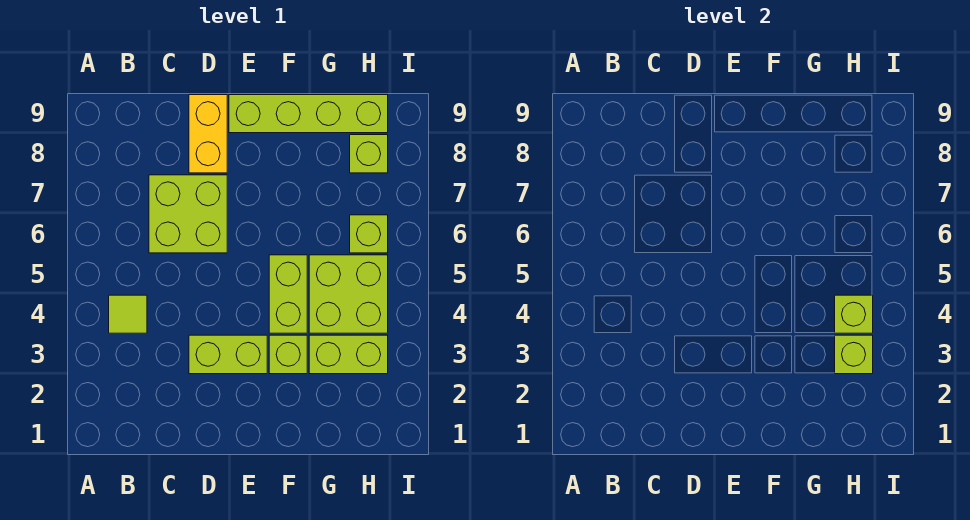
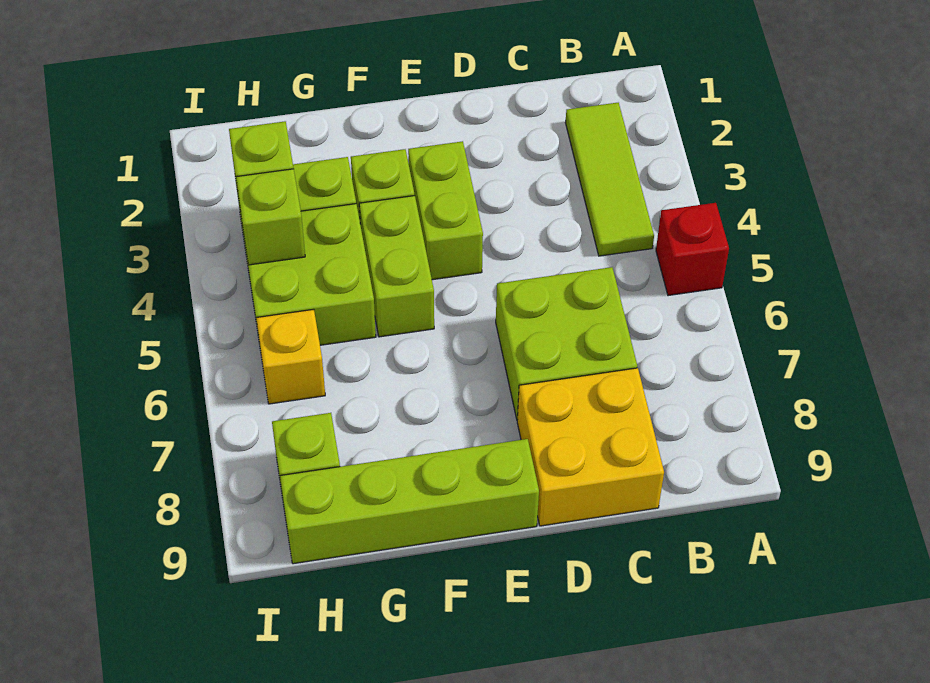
none -> red brick A5 level 1
lime tile B4 level 1 -> lime tile B2:B4 level 1
lime brick D3:E3 level 1 -> lime brick E3:E4 level 1
yellow brick D8:D9 level 1 -> yellow brick C8:D9 level 1
lime brick H6 level 1 -> yellow brick H6 level 1

